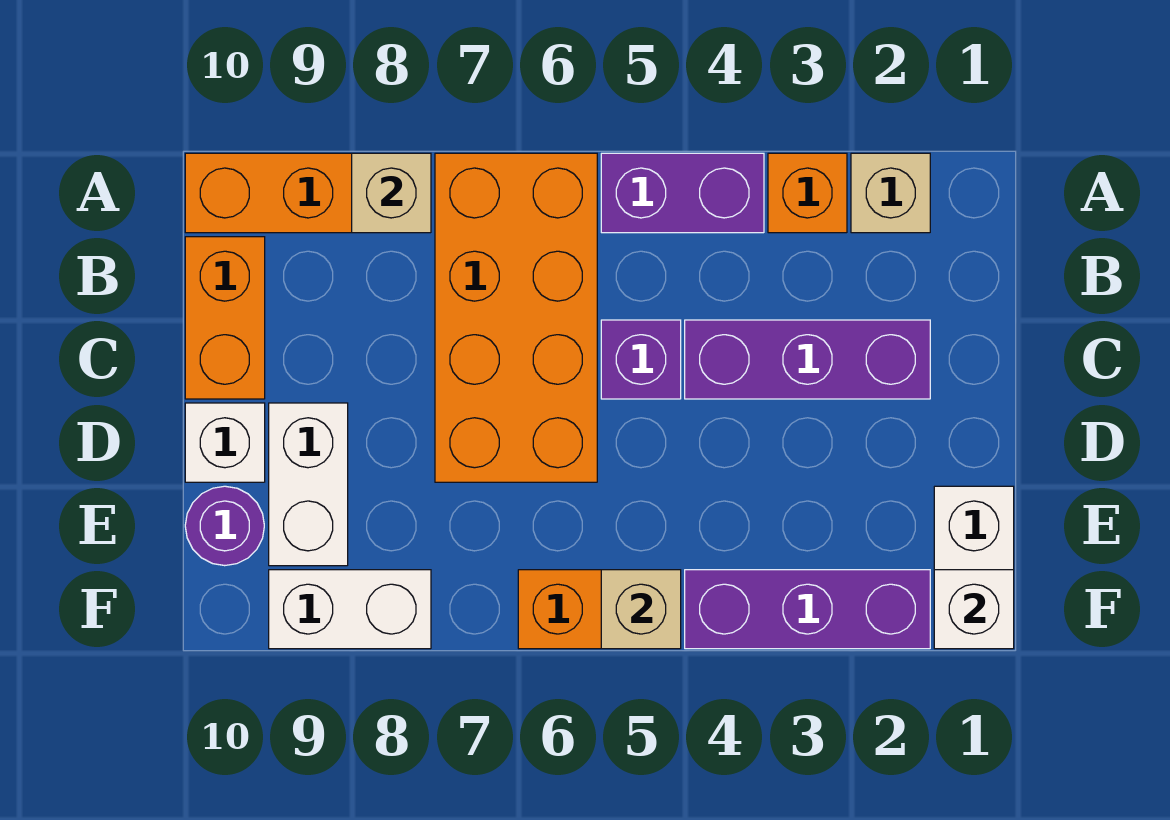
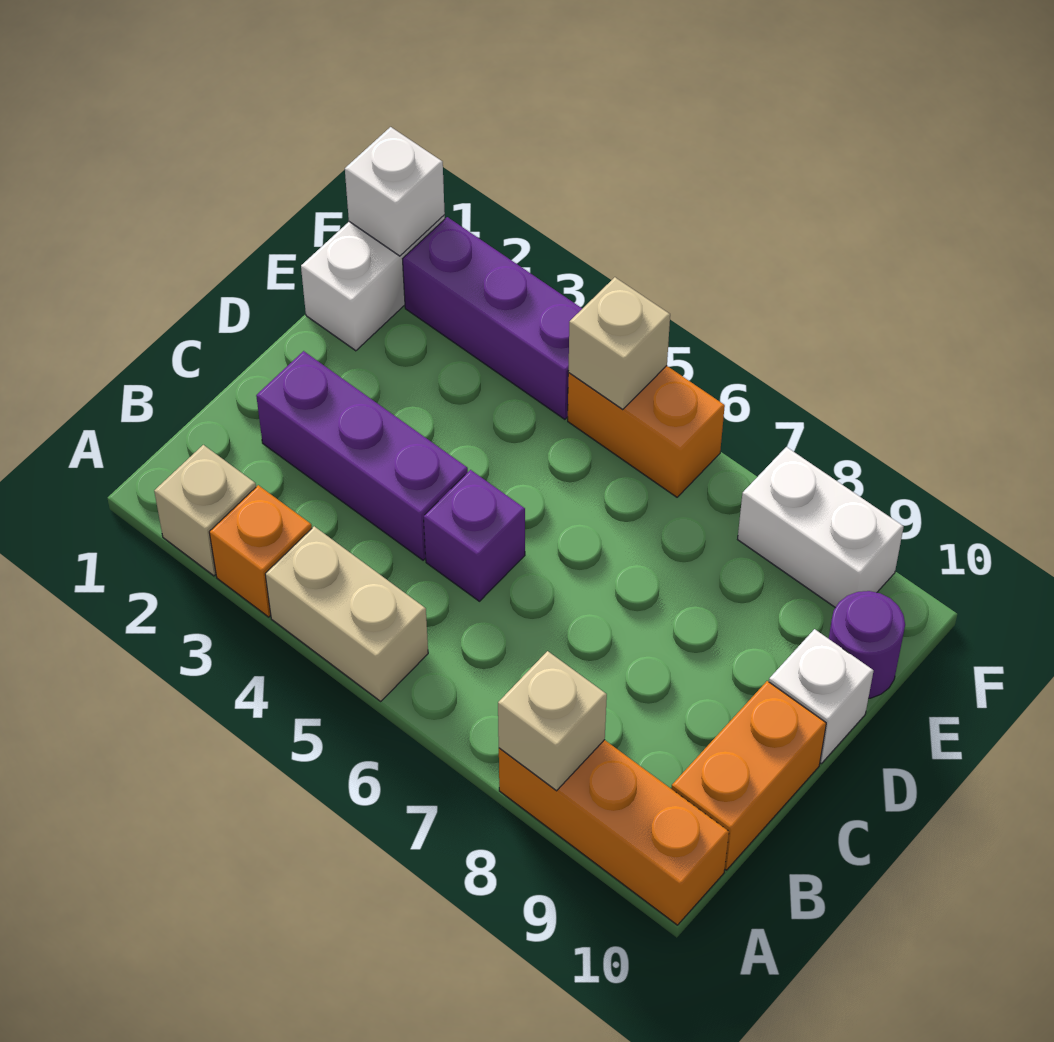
purple brick A4:A5 level 1 -> tan brick A4:A5 level 1
orange brick A6:D7 level 1 -> none
white brick D9:E9 level 1 -> none

